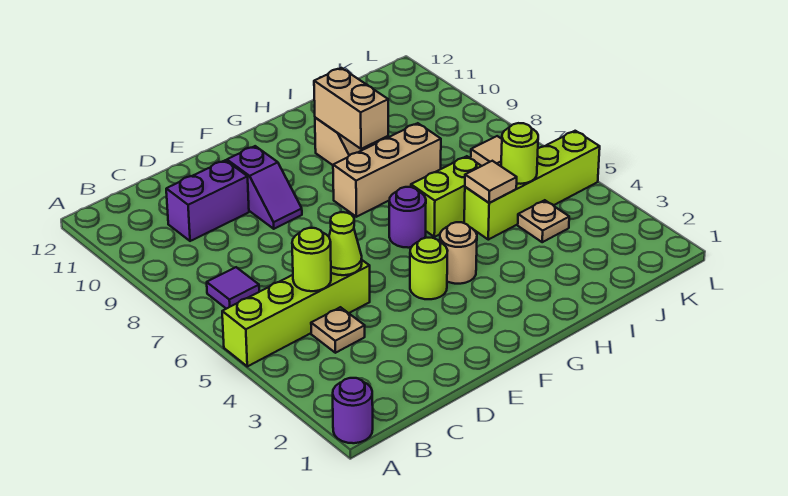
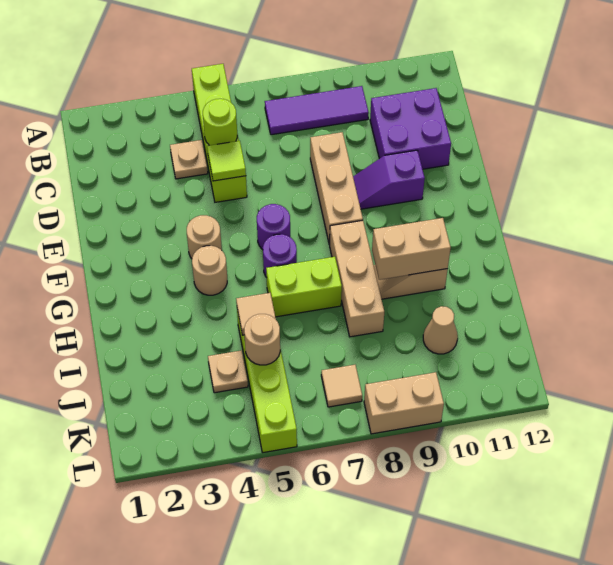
purple round brick A1 level 1 -> purple round brick F6 level 1
purple tile B7 level 1 -> purple tile B7:B9 level 1
purple brick C10:D10 level 1 -> purple brick C10:D11 level 1
lime cone D5 level 2 -> lime tile D5 level 2
none -> tan brick D8:F8 level 1
lime round brick F4 level 1 -> tan round brick F4 level 1
lime brick H6:I6 level 1 -> lime brick H6:H7 level 1
lime round brick J5 level 2 -> tan round brick J5 level 2
none -> tan cone J10 level 1
none -> tan brick L8:L9 level 1

